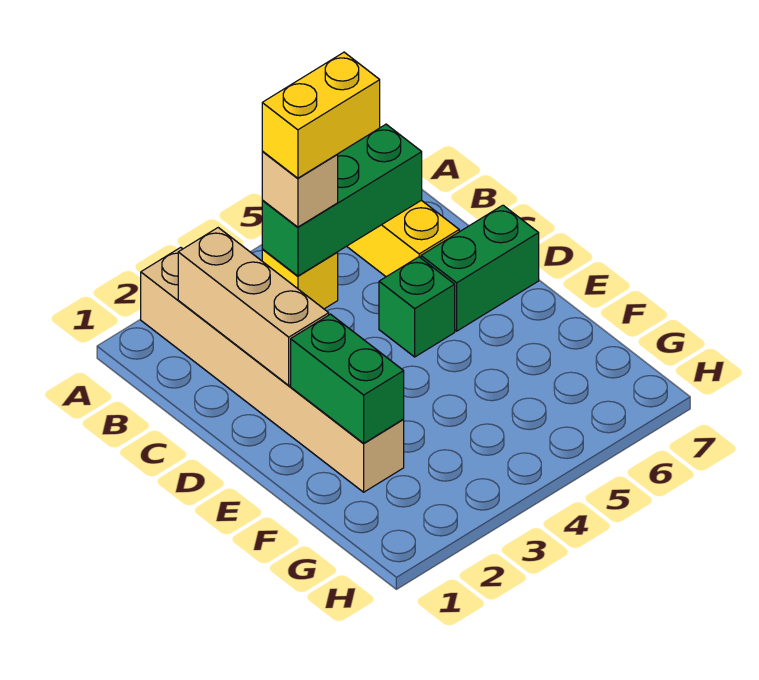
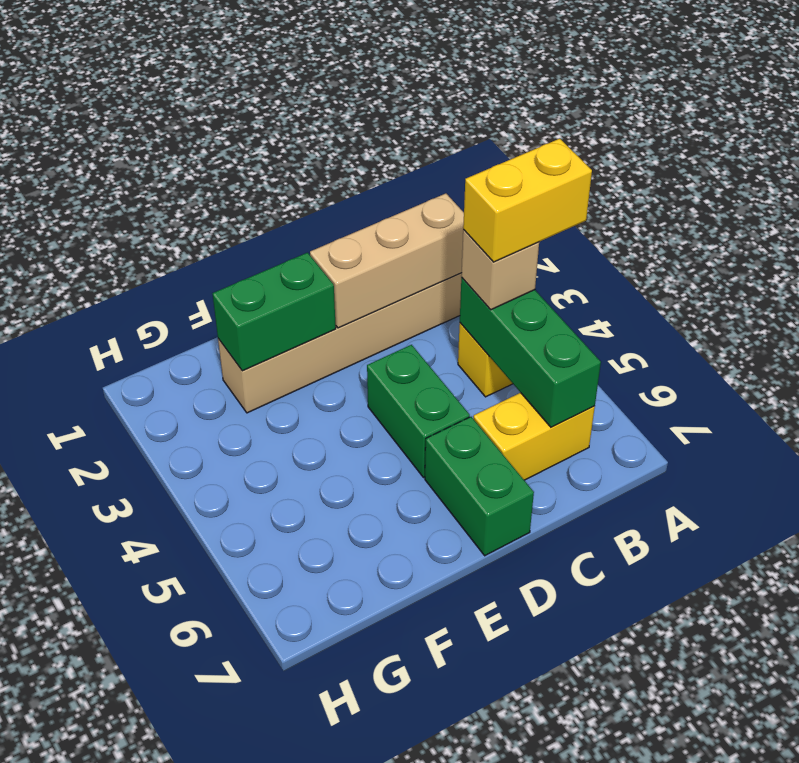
yellow brick B4:B5 level 4 -> yellow brick A4:B4 level 4
green brick D5 level 1 -> green brick D4:D5 level 1

